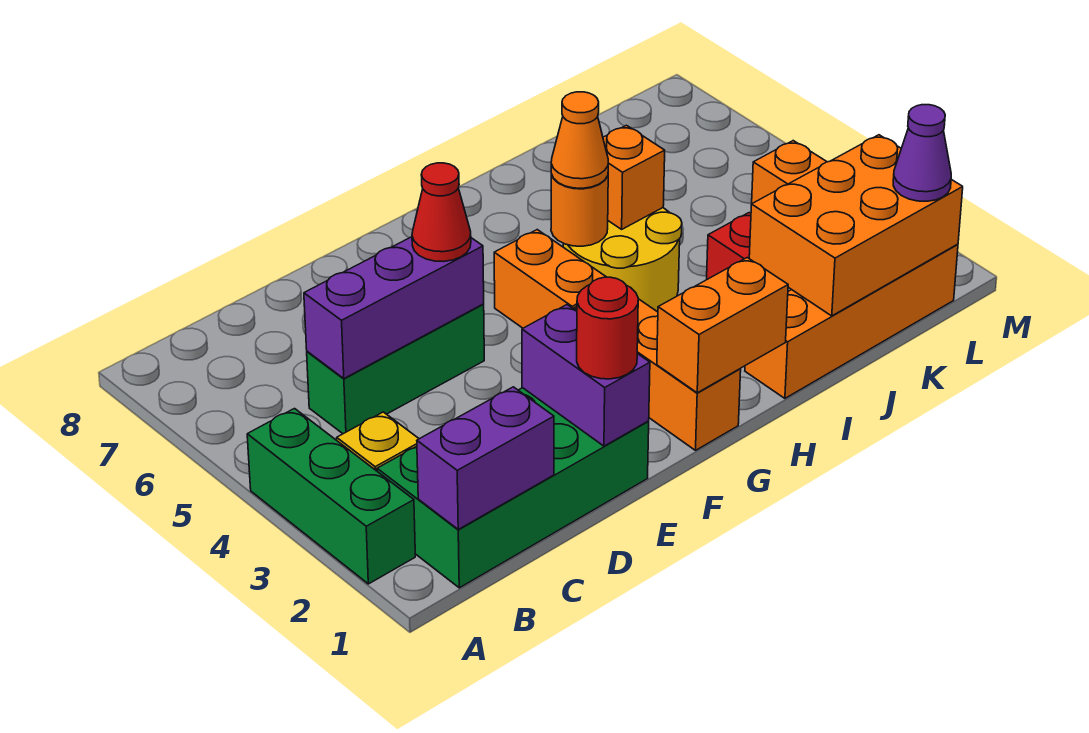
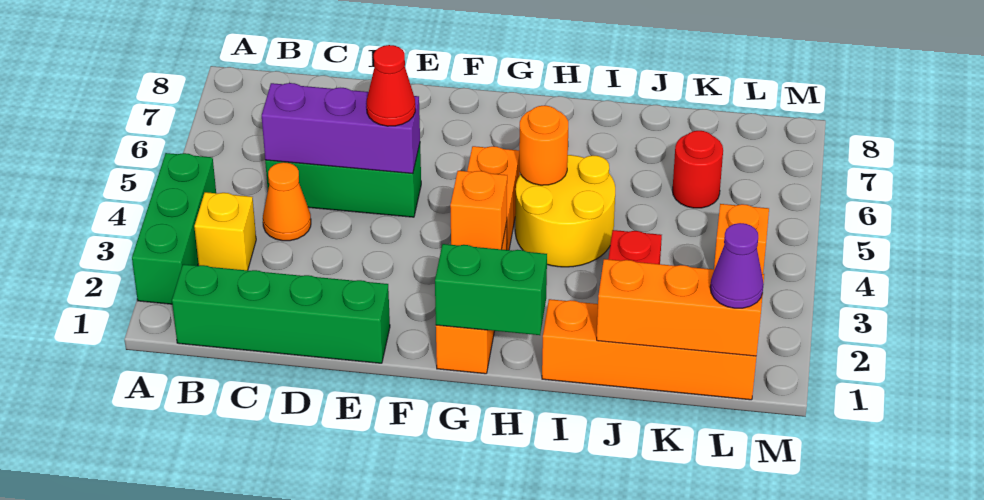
green brick B1:E2 level 1 -> green brick B1:E1 level 1
purple brick B1:C1 level 2 -> none
purple brick E1:E2 level 2 -> none
red round brick E1 level 3 -> red round brick K6 level 1
orange brick G1:H1 level 2 -> green brick G1:H1 level 2
orange cone H5 level 3 -> orange cone C4 level 1
orange brick I5 level 2 -> orange brick G3 level 2
orange brick J1:L2 level 2 -> orange brick J1:L1 level 2

